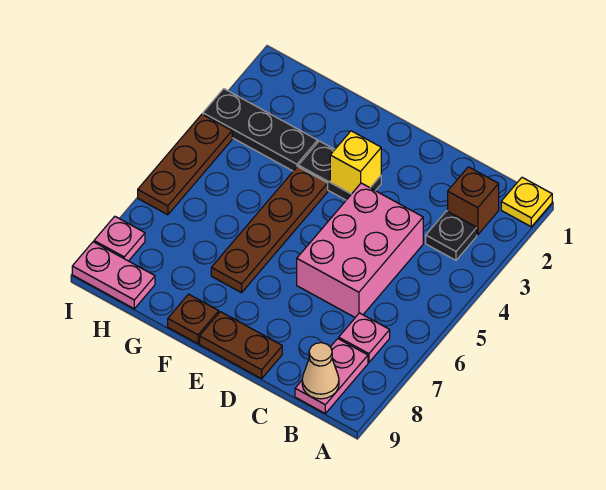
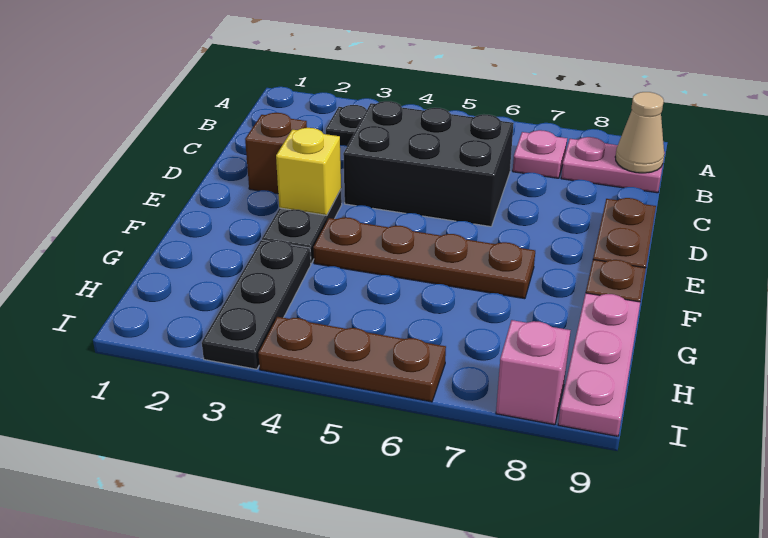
yellow plate A1 level 1 -> none
brown brick B2 level 1 -> brown brick D2 level 1
pink brick C4:D6 level 1 -> black brick C4:D6 level 1
pink plate H9:I9 level 1 -> pink plate G9:I9 level 1
pink plate I8 level 1 -> pink brick I8 level 1

